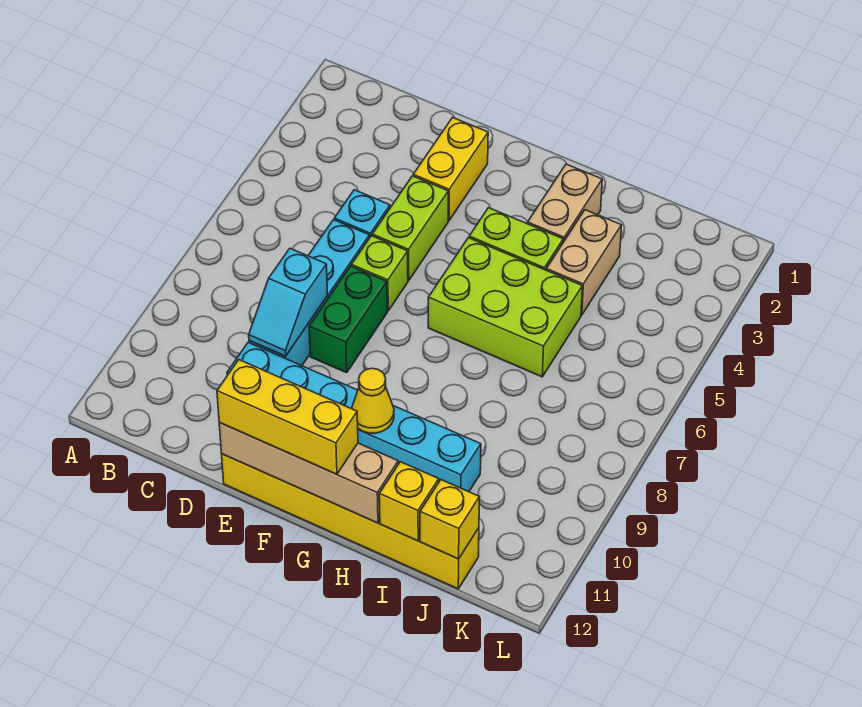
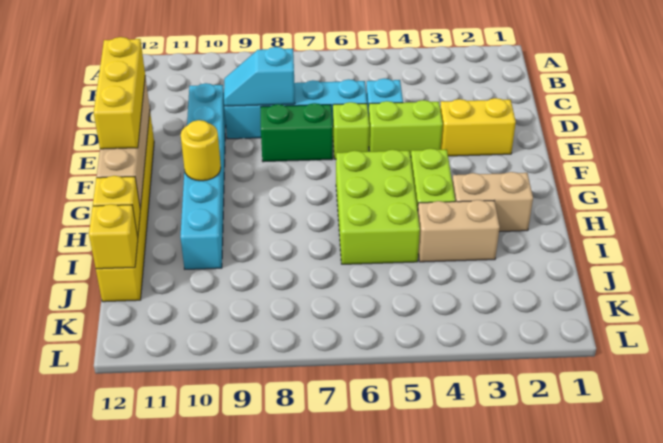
yellow cone G10 level 2 -> yellow round brick G10 level 2

